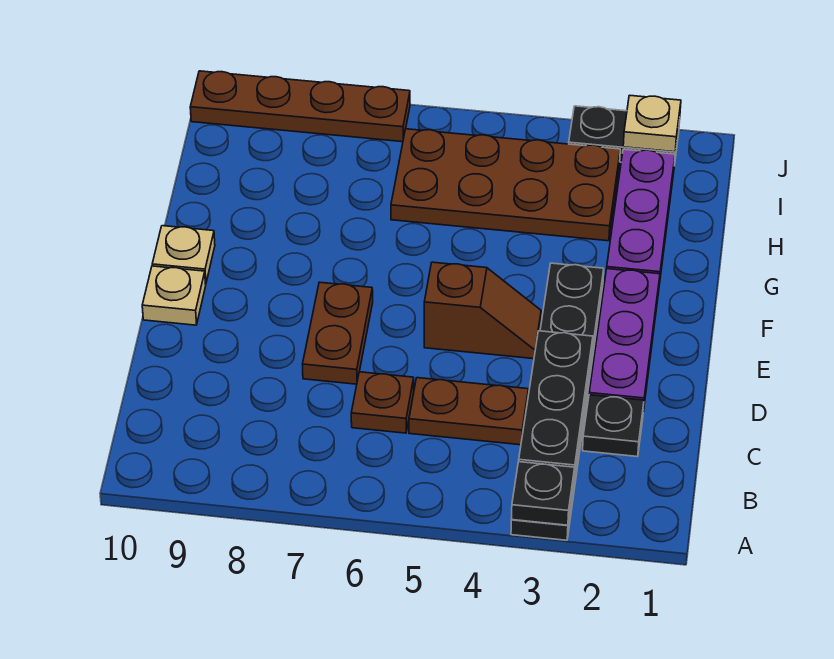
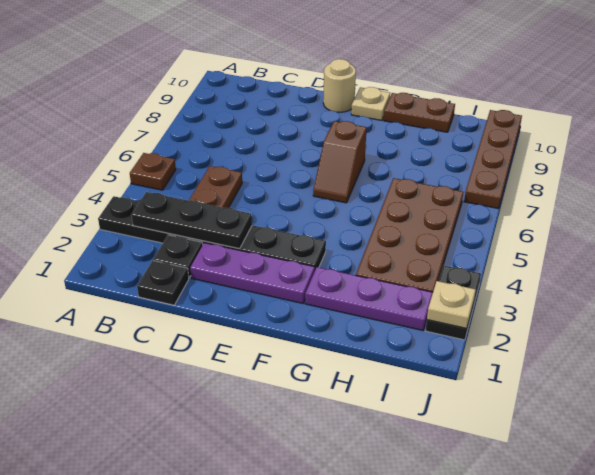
black plate A3 level 2 -> black plate C1 level 1
brown plate C6 level 1 -> brown plate A5 level 1
brown plate D7:E7 level 1 -> brown plate G10:H10 level 1
brown slope E4:E5 level 1 top 5 -> brown slope F6:F7 level 1 top 7
tan plate E10 level 1 -> tan round brick E10 level 1

